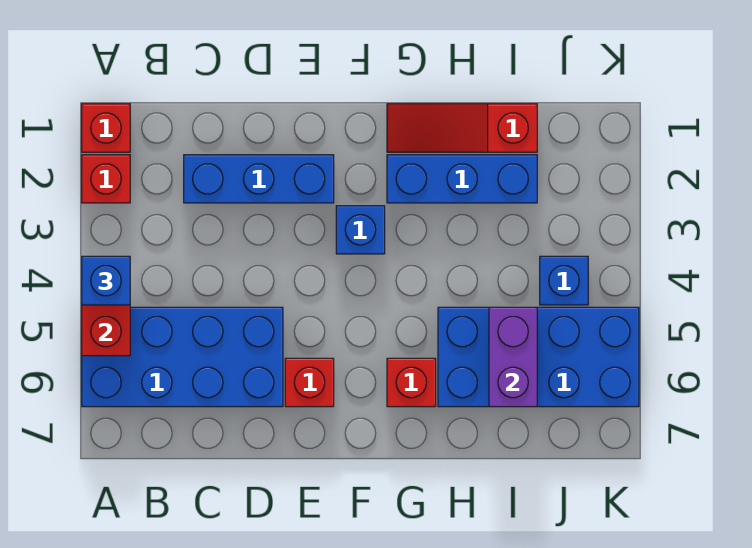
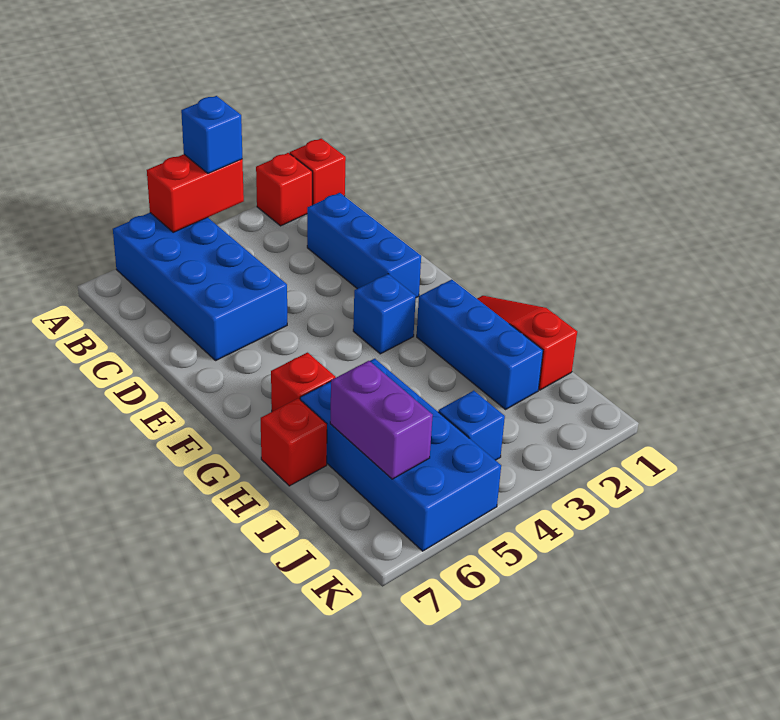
red brick E6 level 1 -> red brick H7 level 1
purple brick I5:I6 level 2 -> purple brick I6:J6 level 2

